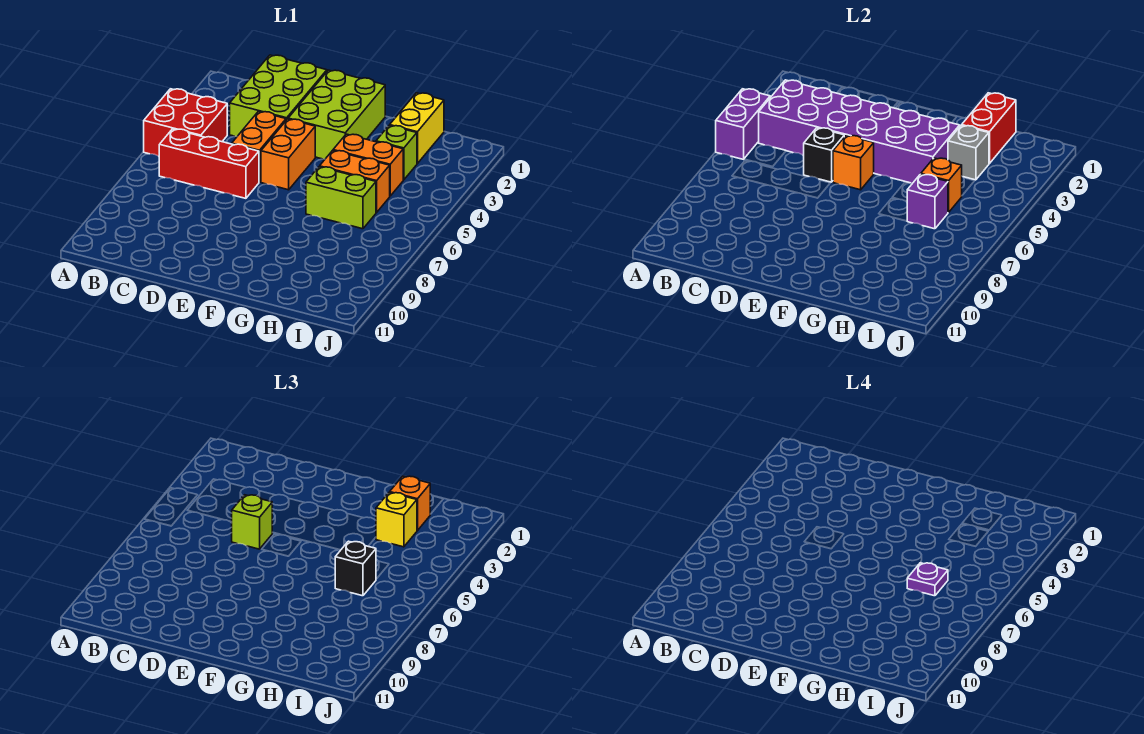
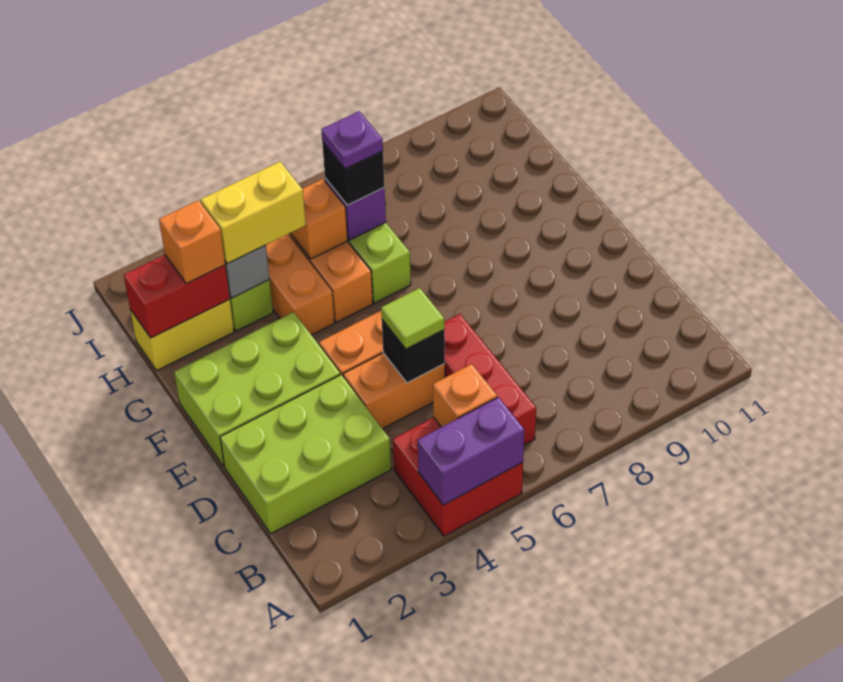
purple brick B3:G4 level 2 -> none
lime brick D5 level 3 -> lime tile D5 level 3
orange brick E5 level 2 -> orange brick B5 level 2
yellow brick H3 level 3 -> yellow brick H3:H4 level 3

